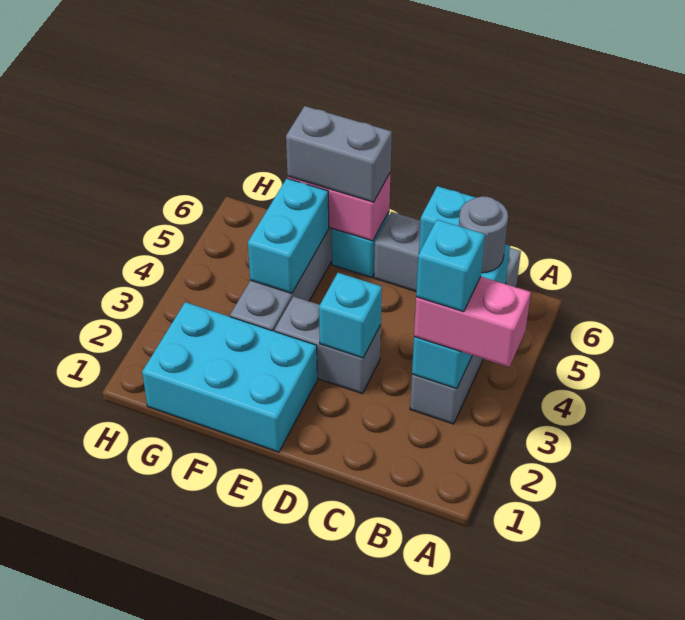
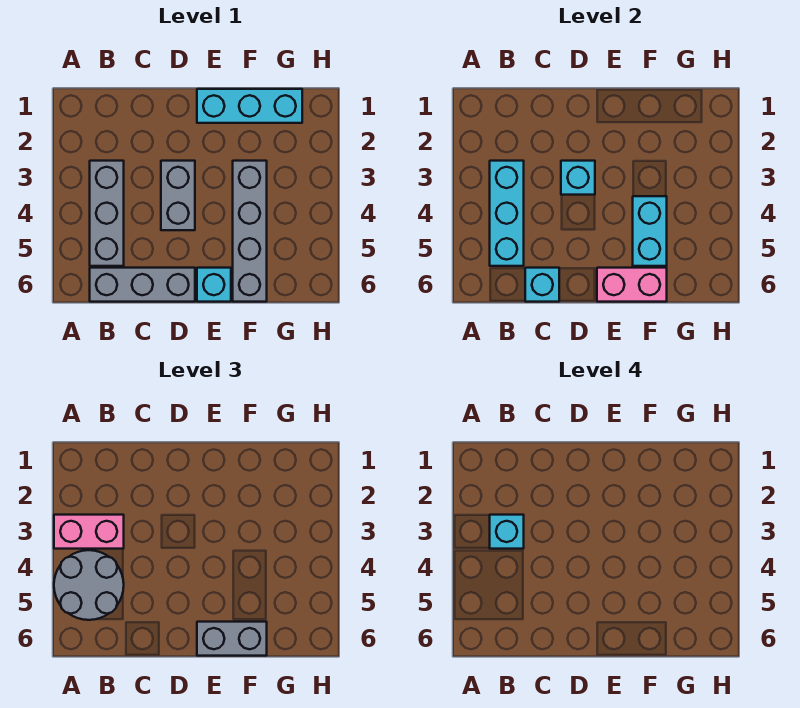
grey round brick B5 level 3 -> grey round brick A4:B5 level 3
grey brick D3:E3 level 1 -> grey brick D3:D4 level 1
cyan brick E1:G2 level 1 -> cyan brick E1:G1 level 1

